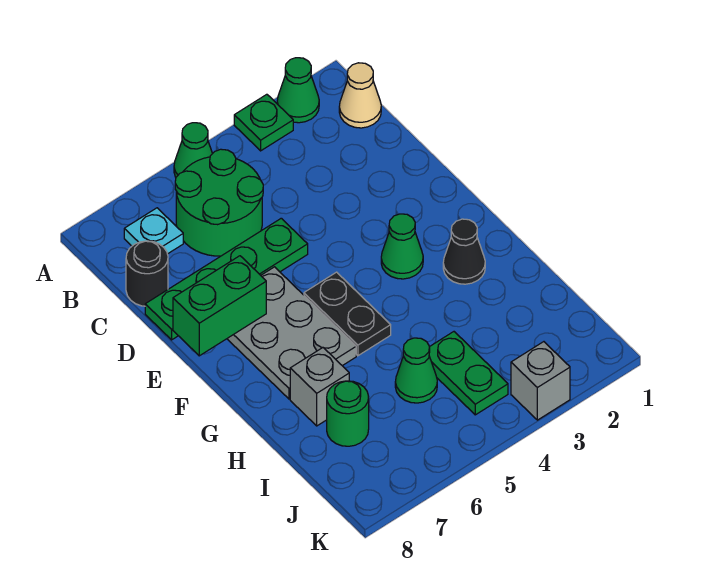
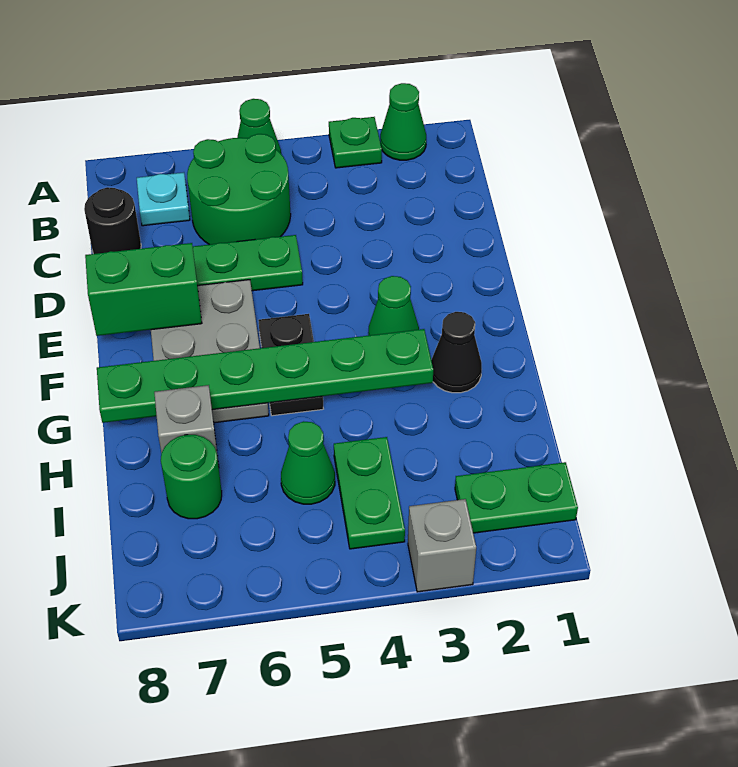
tan cone B1 level 1 -> none
none -> green plate G3:G8 level 2
none -> green plate J1:J2 level 1

